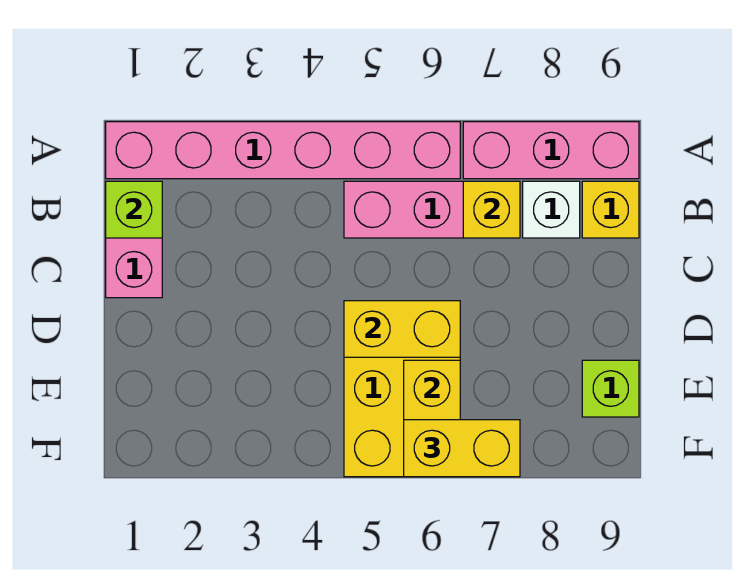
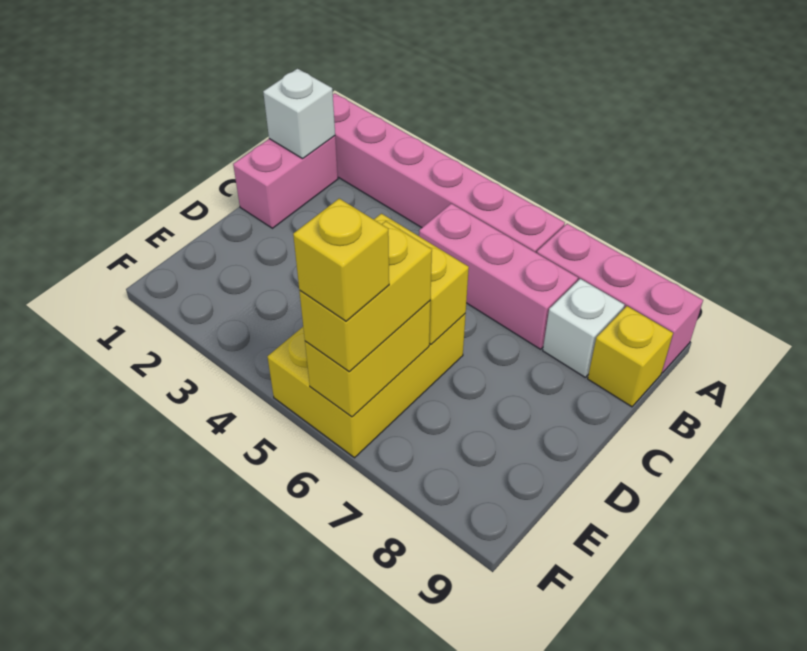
lime brick B1 level 2 -> white brick B1 level 2
yellow brick B7 level 2 -> yellow brick F6 level 4
lime brick E9 level 1 -> none
yellow brick F6:F7 level 3 -> yellow brick E6:F6 level 3

